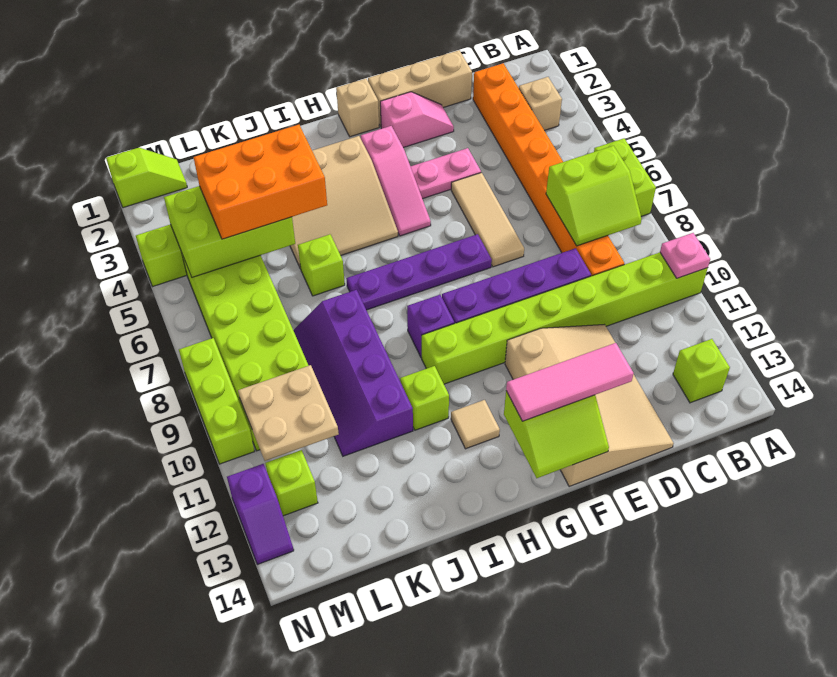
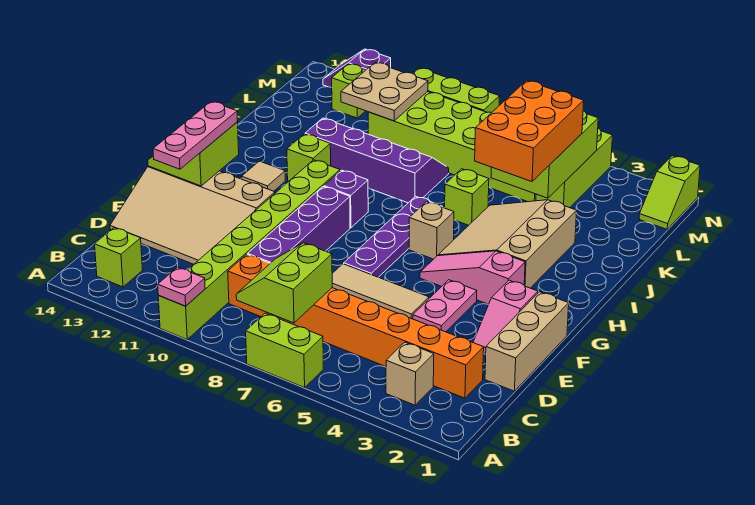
pink tile E13:G13 level 3 -> pink plate E13:G13 level 3
tan brick G1 level 1 -> tan brick H6 level 1

